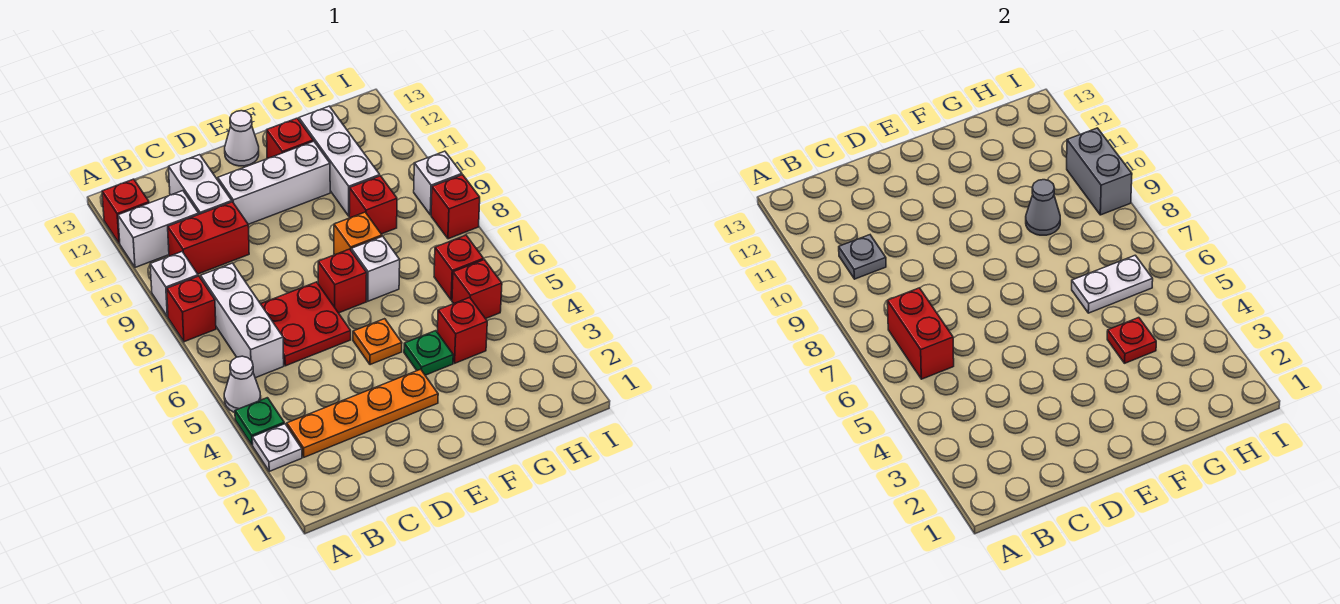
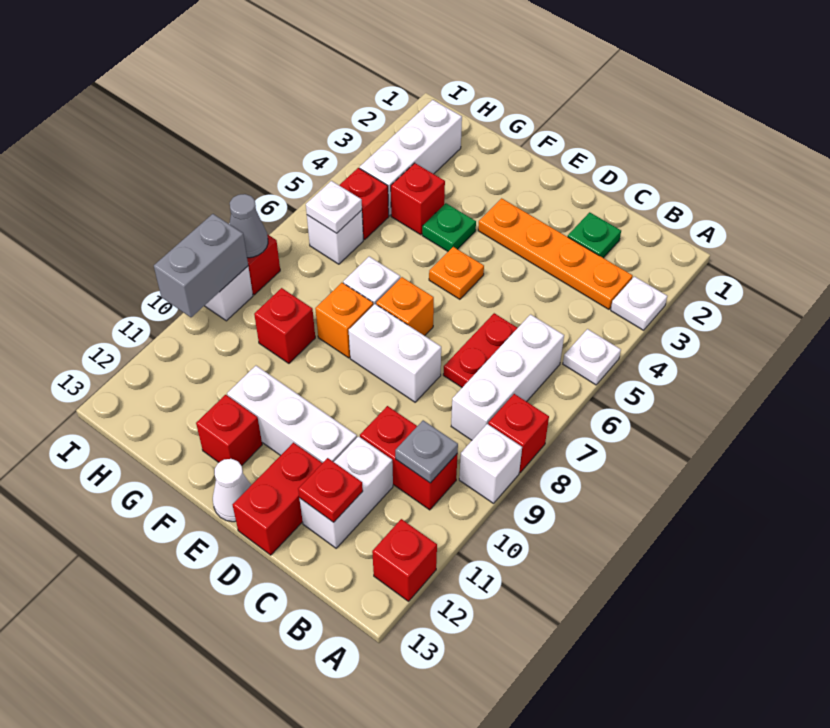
green plate A4 level 1 -> green plate C2 level 1
white cone A5 level 1 -> white plate A5 level 1
white brick A11:B11 level 1 -> white brick D8:E8 level 1
red brick B6:B7 level 2 -> red brick D12:D13 level 1
red plate C6:D7 level 1 -> red plate C6:C7 level 1
red brick E7 level 1 -> orange brick E7 level 1
red plate G4 level 2 -> red plate C12 level 2
white plate G6:H6 level 2 -> white plate H6 level 2
grey cone G9 level 2 -> grey cone I8 level 2
white brick G10:G12 level 1 -> white brick H2:H4 level 1
red brick H6 level 1 -> white brick H6 level 1

